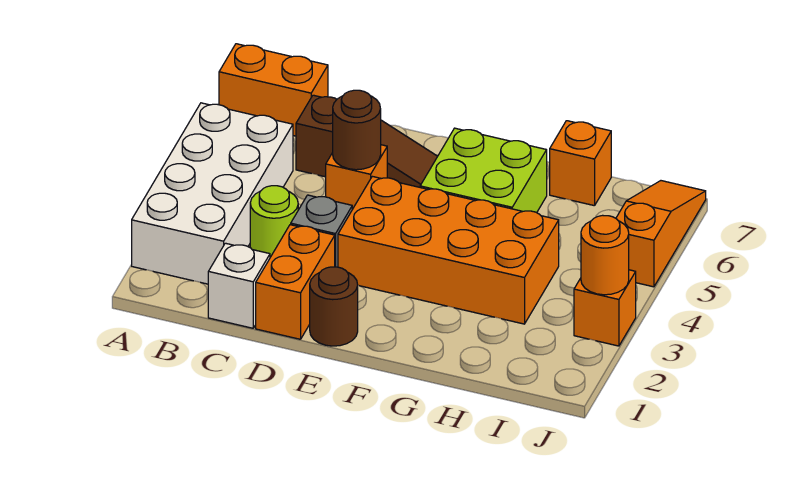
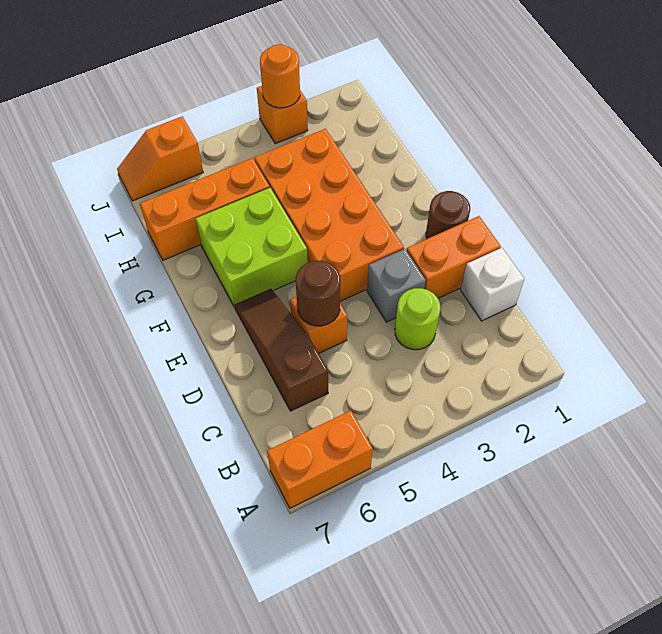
white brick A2:B5 level 1 -> none
orange brick A7:B7 level 1 -> orange brick A6:A7 level 1
orange brick H7 level 1 -> orange brick H5:H7 level 1
orange slope J5:J7 level 1 top 5 -> orange slope J6:J7 level 1 top 6

